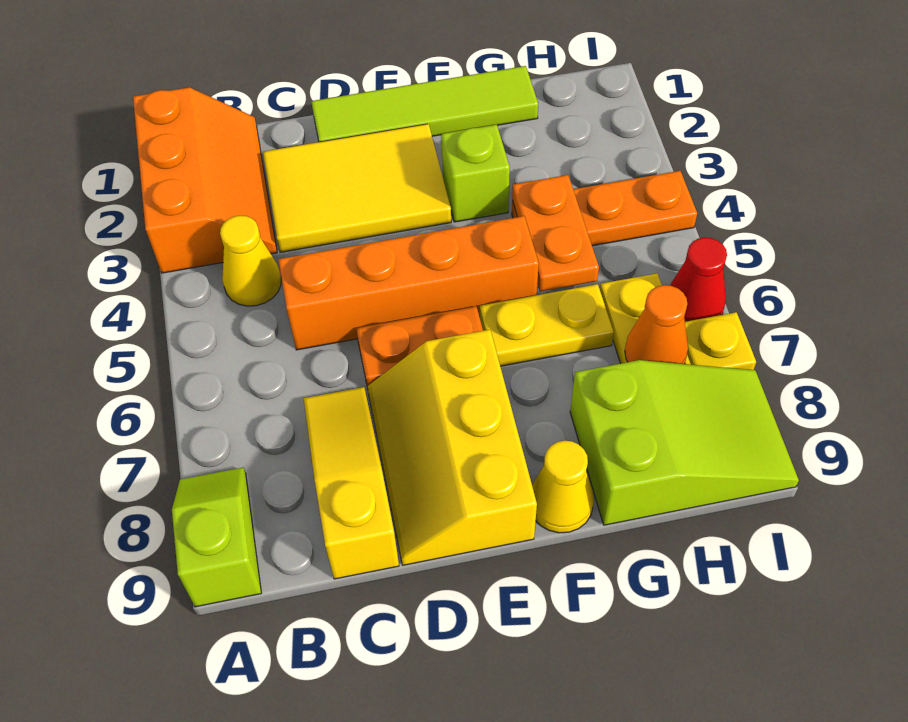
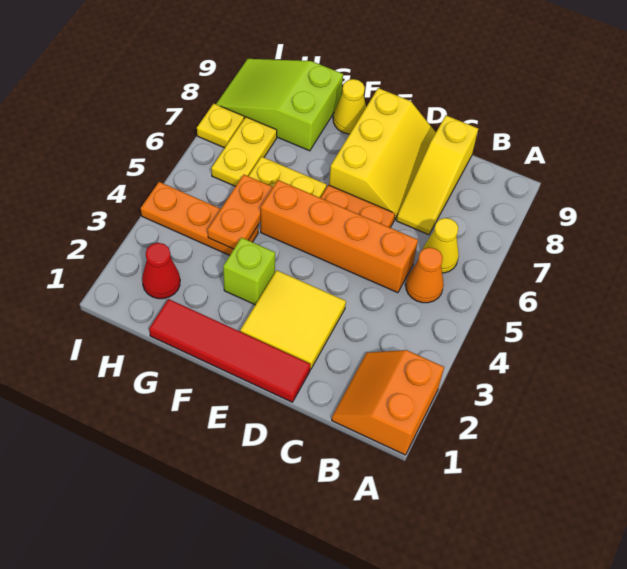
orange slope A1:B3 level 1 top A -> orange slope A1:B2 level 1 top A
lime slope A8:A9 level 1 top 9 -> none
yellow cone B4 level 1 -> yellow cone B6 level 1
yellow tile C2:E3 level 1 -> yellow tile D2:E3 level 1
lime tile D1:G1 level 1 -> red tile D1:G1 level 1
orange cone H7 level 2 -> orange cone B5 level 1
red cone I6 level 1 -> red cone H2 level 1

